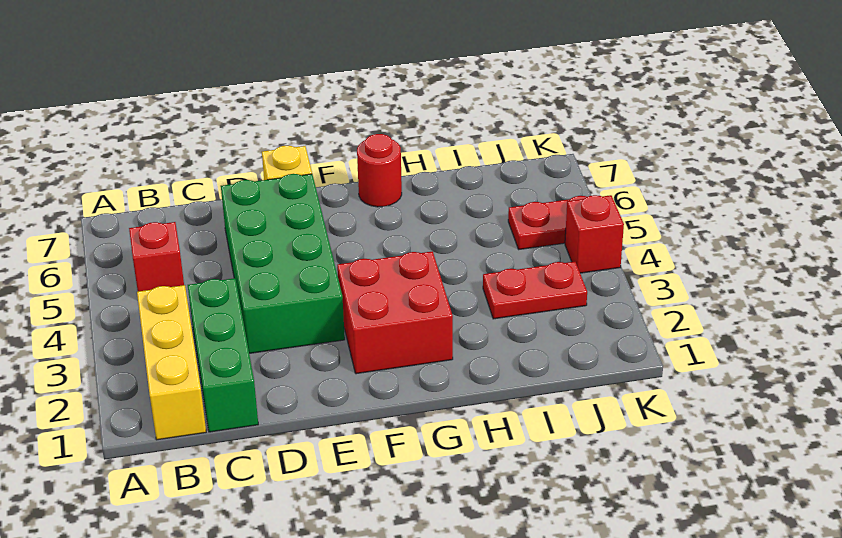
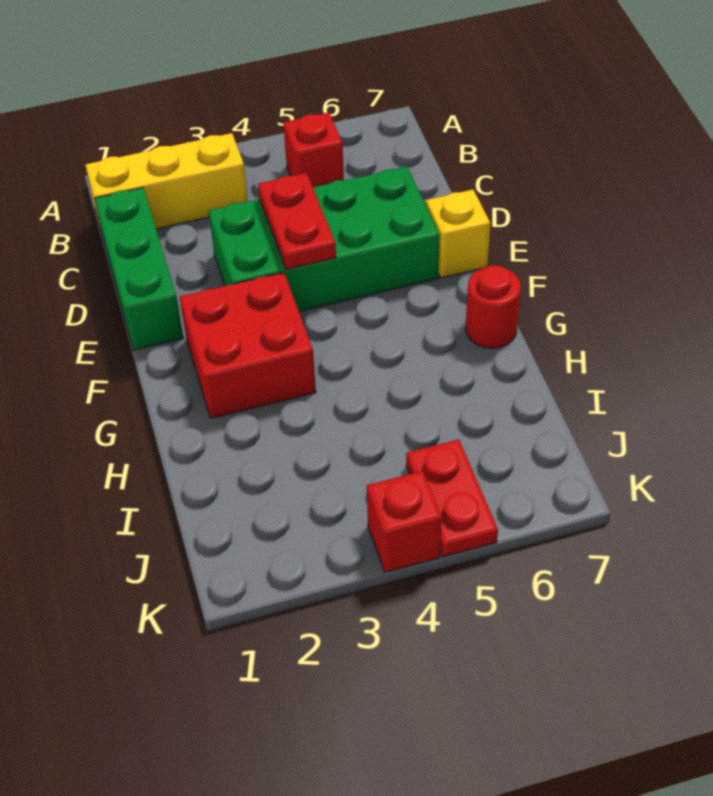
green brick C1:C3 level 1 -> green brick C1:E1 level 1
red plate I3:J3 level 1 -> red plate D4:E4 level 2

